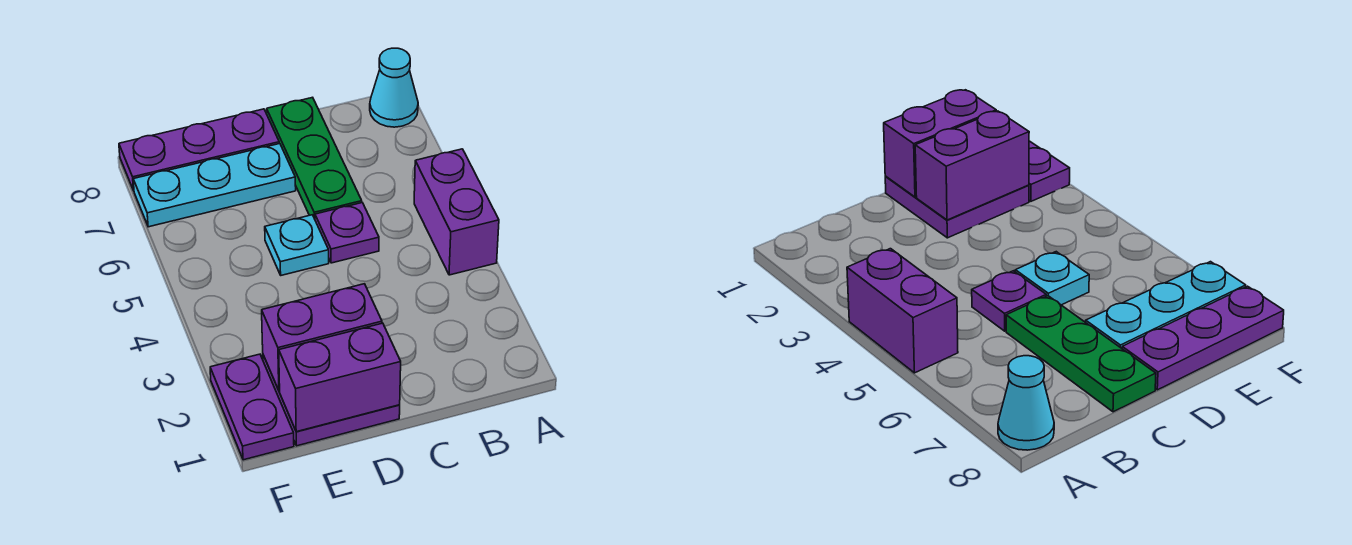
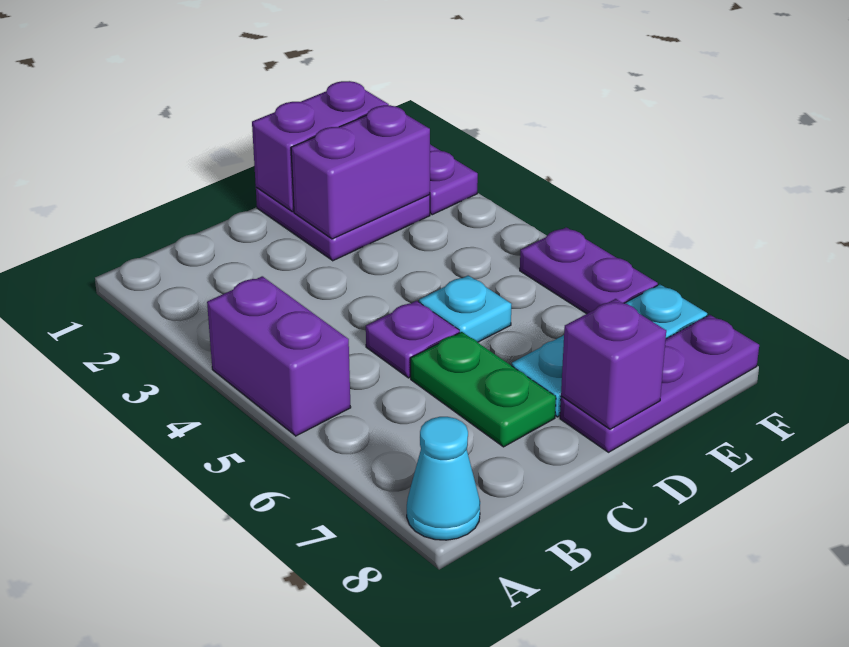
green plate C6:C8 level 1 -> green plate C6:C7 level 1
none -> purple brick D8 level 2
none -> purple plate F5:F6 level 1

